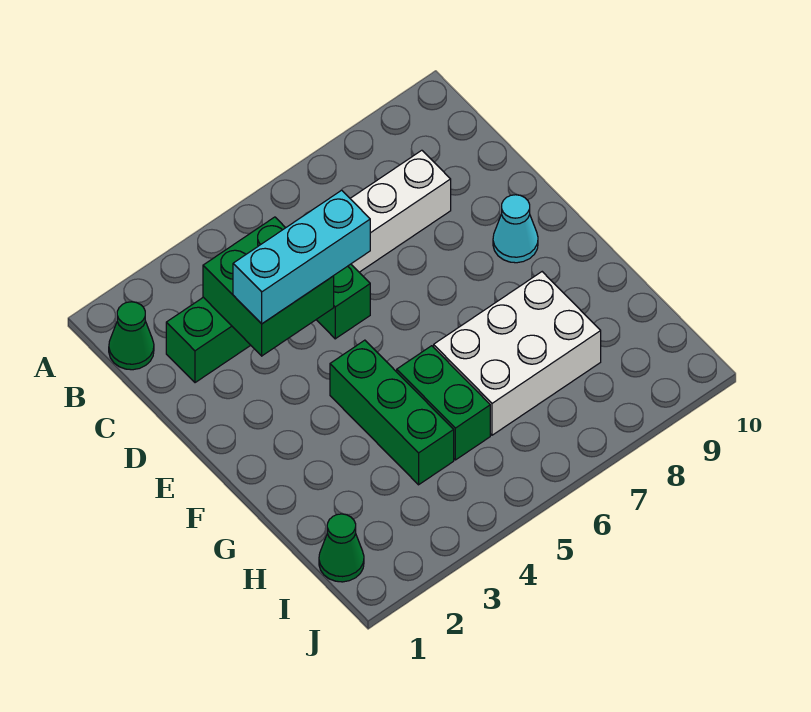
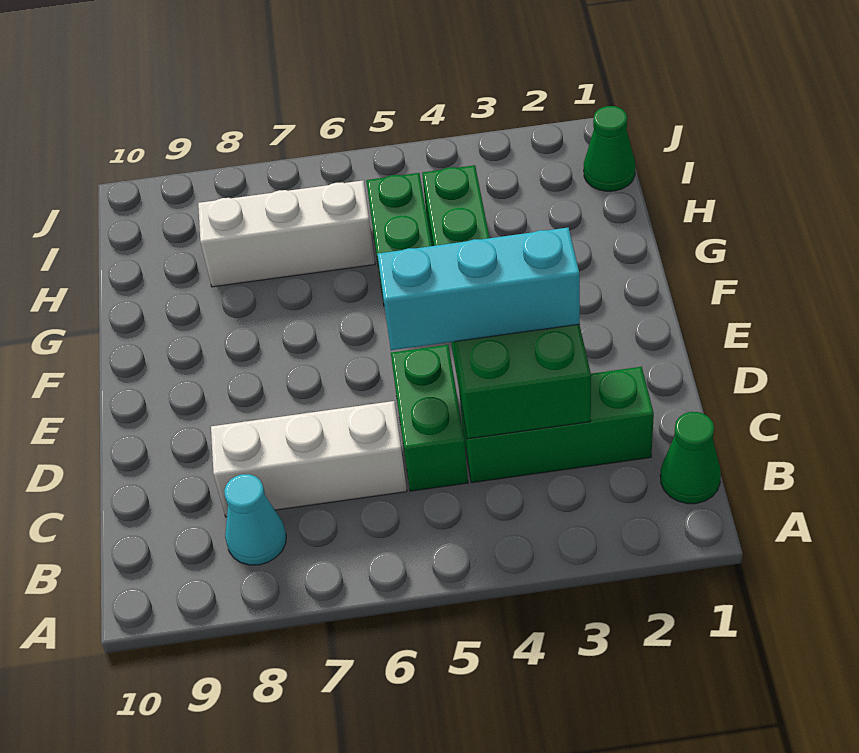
cyan cone E9 level 1 -> cyan cone B8 level 1
white brick G6:H8 level 1 -> white brick H6:H8 level 1

